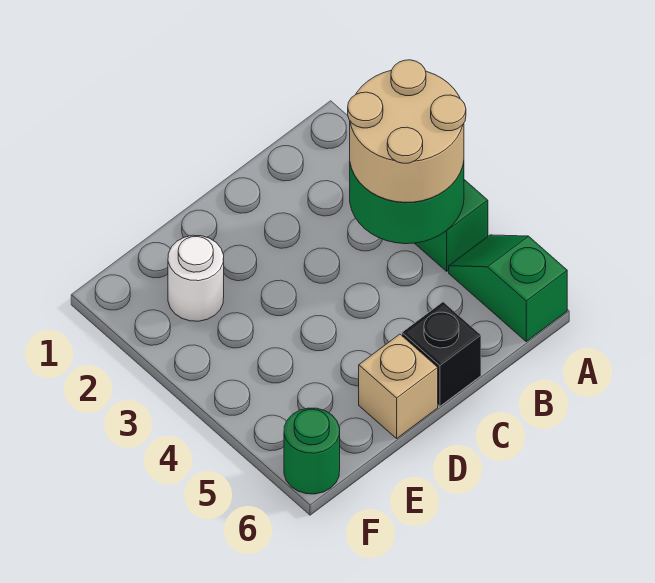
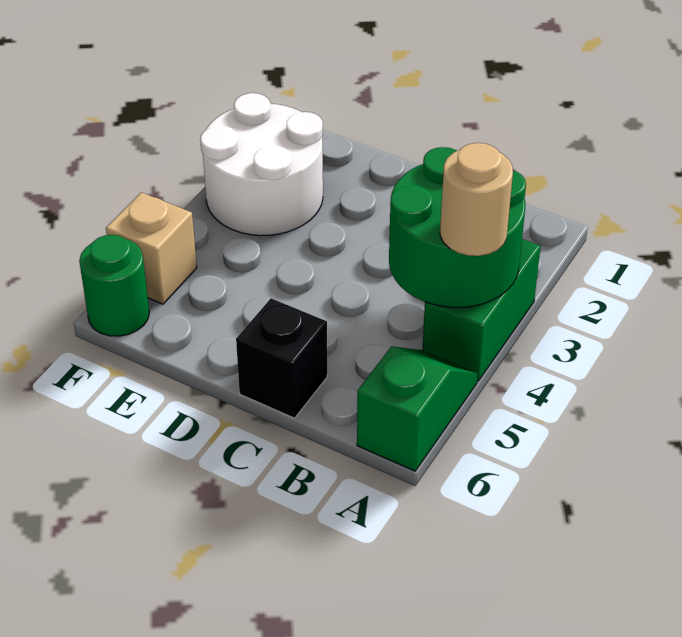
tan round brick A3:B4 level 3 -> tan round brick A4 level 3
tan brick D6 level 1 -> tan brick F5 level 1
white round brick E2 level 1 -> white round brick E2:F3 level 1

